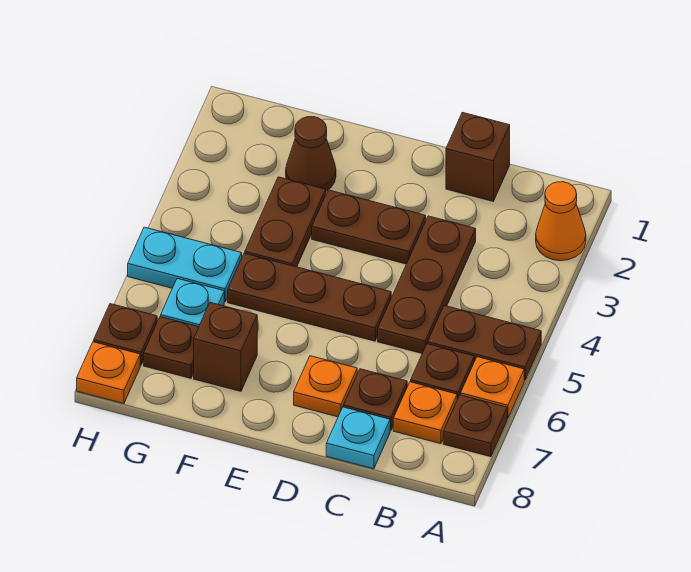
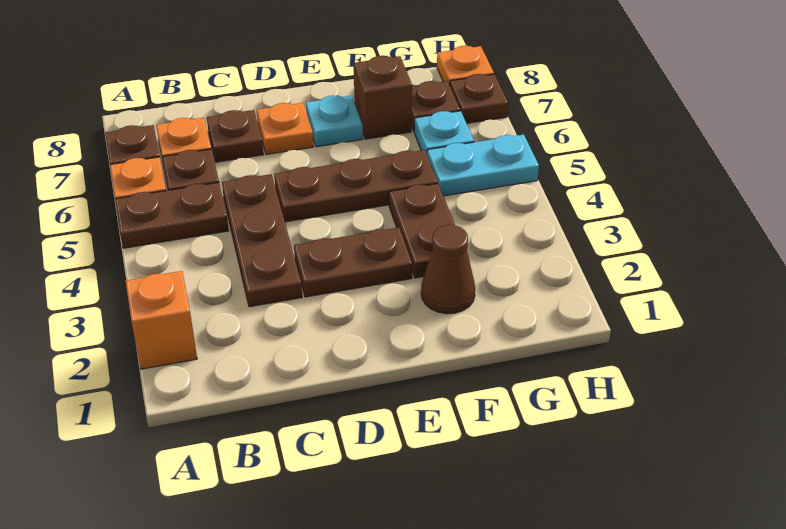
orange cone A2 level 1 -> orange brick A2 level 1
brown brick C1 level 1 -> none
cyan plate C8 level 1 -> cyan plate E7 level 1

